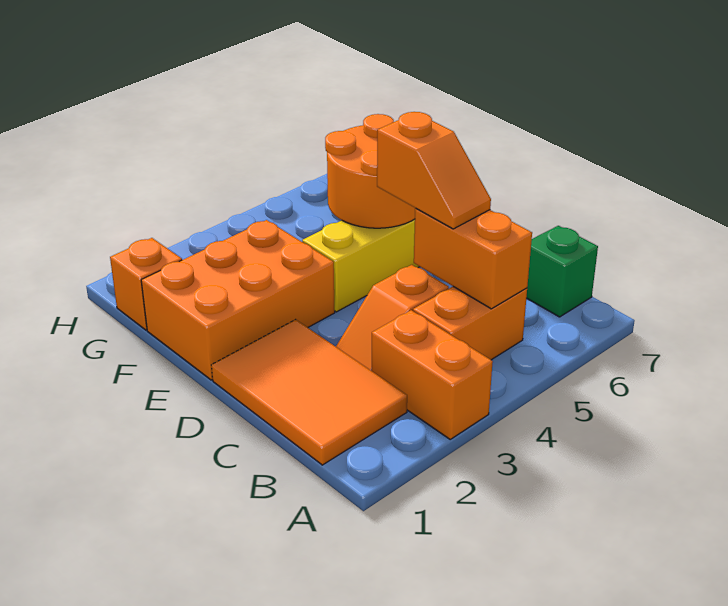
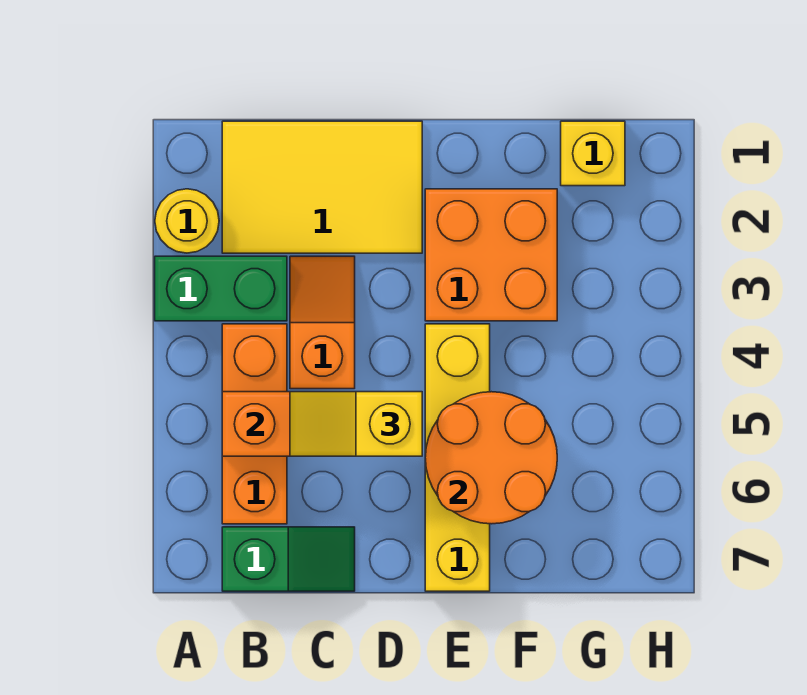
none -> yellow round brick A2 level 1
orange brick A3:B3 level 1 -> green brick A3:B3 level 1
orange tile B1:D2 level 1 -> yellow tile B1:D2 level 1
orange brick B4:B5 level 1 -> orange brick B4:B6 level 1
orange slope C5:D5 level 3 top D -> yellow slope C5:D5 level 3 top D
orange brick E1:F3 level 1 -> orange brick E2:F3 level 1
orange brick G1 level 1 -> yellow brick G1 level 1

